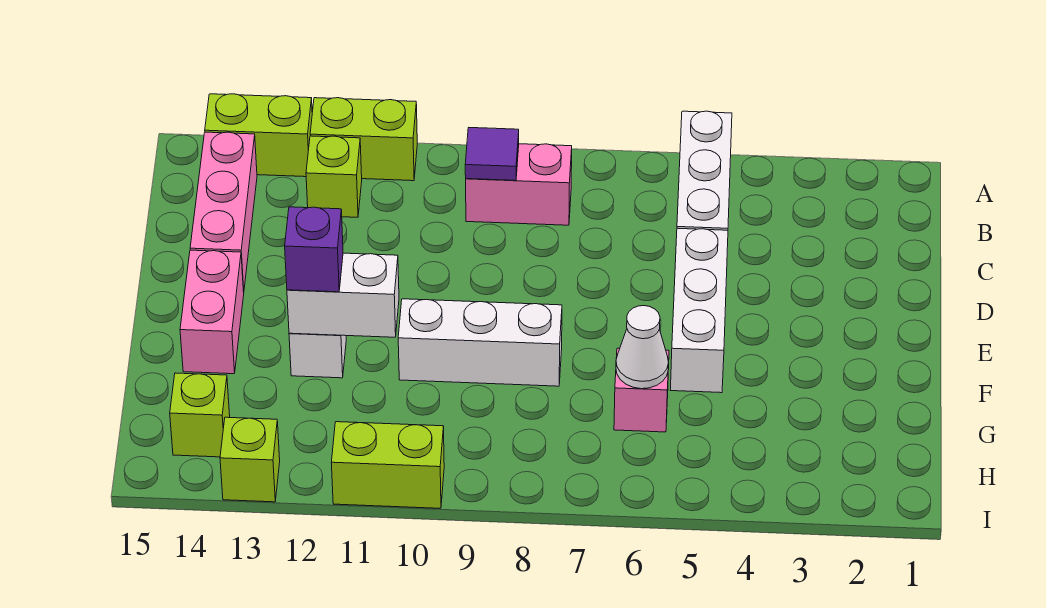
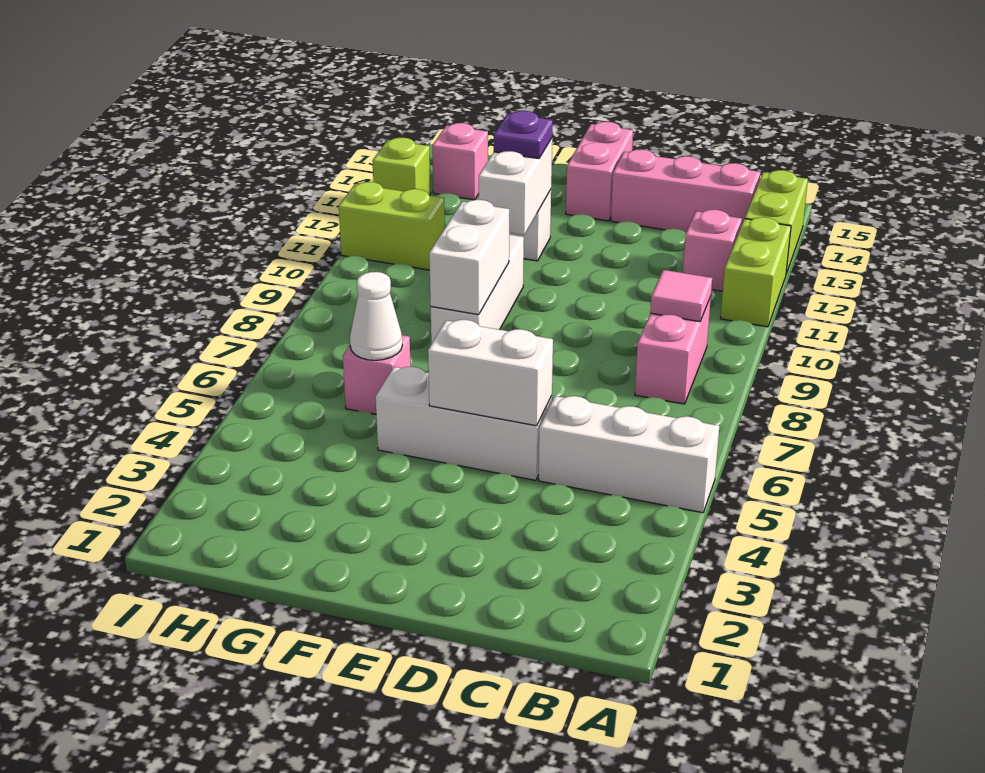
purple tile B9 level 2 -> pink tile B9 level 2
lime brick B12 level 1 -> pink brick B12 level 1
none -> white brick D5:E5 level 2
pink brick E14:F14 level 1 -> pink brick E14:E15 level 1
none -> white brick F8:F9 level 2
purple brick F12 level 3 -> purple plate F12 level 3
lime brick H14 level 1 -> pink brick H14 level 1
lime brick I10:I11 level 1 -> lime brick H11:I11 level 1

